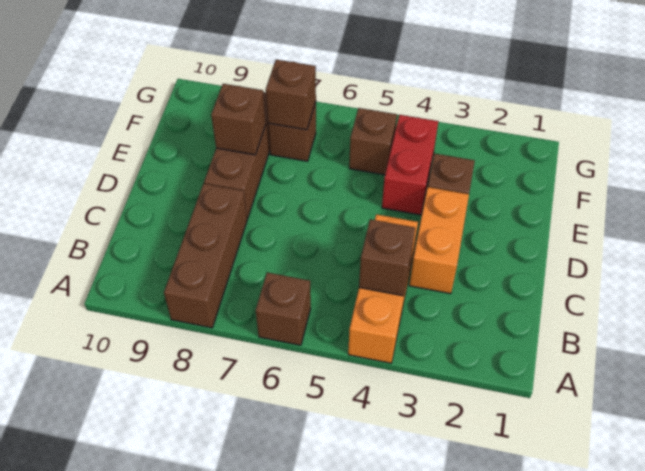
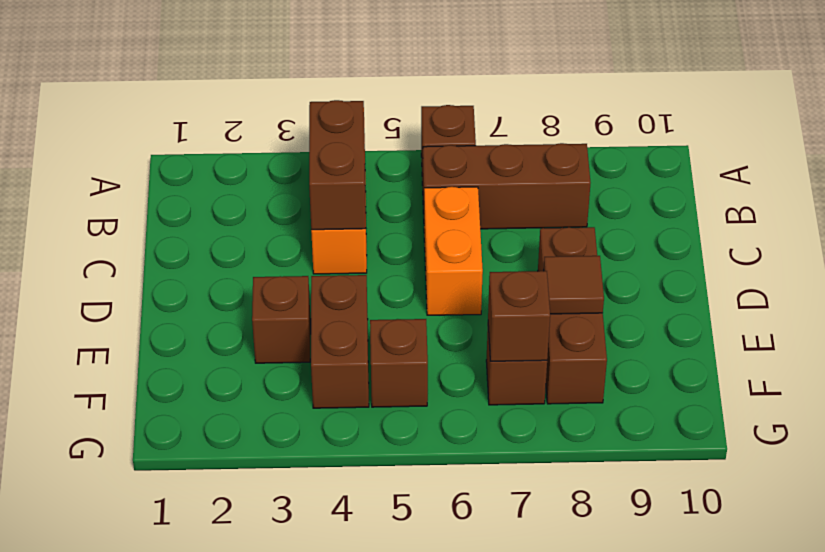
brown brick A8:C8 level 1 -> brown brick B6:B8 level 1
brown brick B4 level 2 -> brown brick B4:C4 level 2
orange brick C3:D3 level 1 -> orange brick C6:D6 level 1
red brick E4:F4 level 1 -> brown brick E4:F4 level 1
brown brick E8 level 2 -> brown tile E8 level 2

